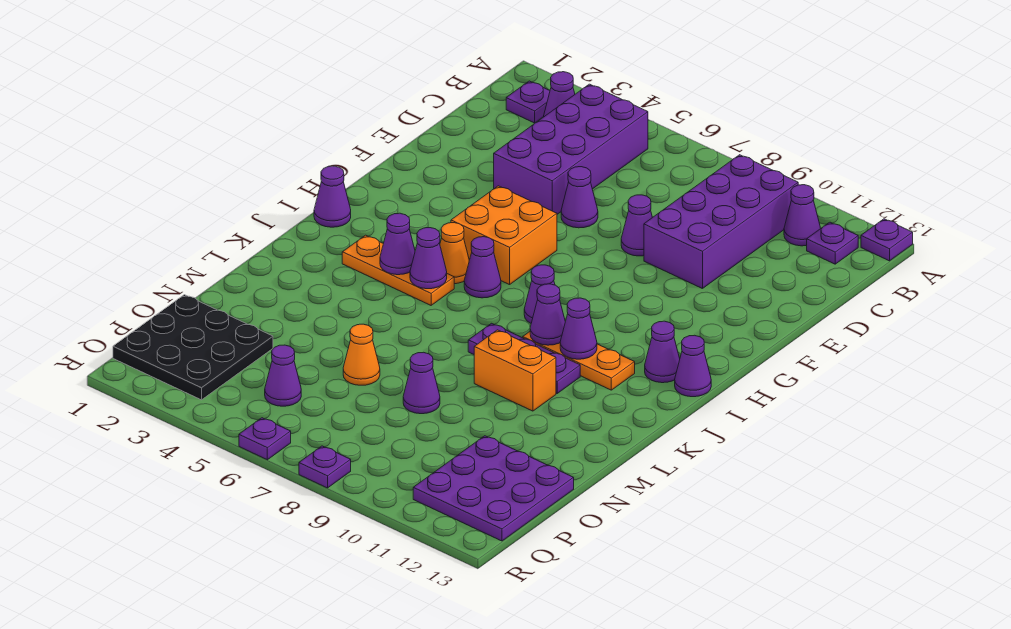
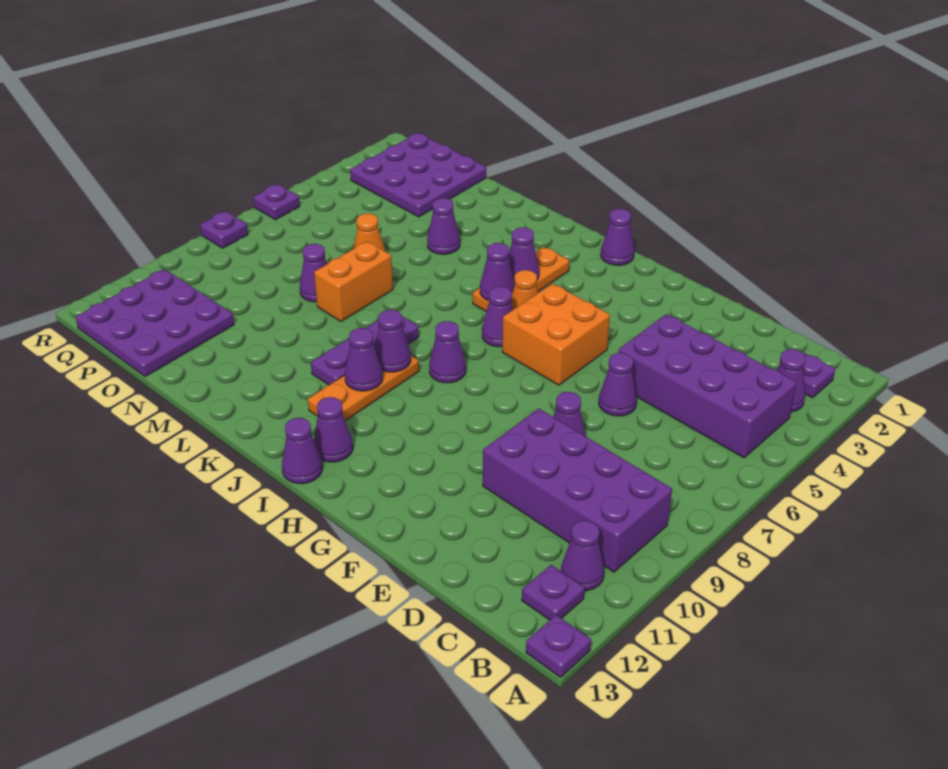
orange brick L9:L10 level 1 -> orange brick M7:M8 level 1
black plate O1:Q3 level 1 -> purple plate O1:Q3 level 1
purple cone P5 level 1 -> purple cone M4 level 1

